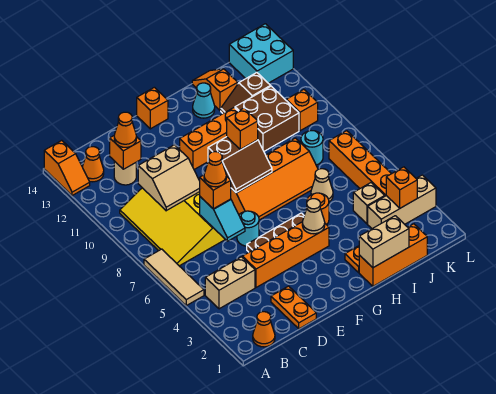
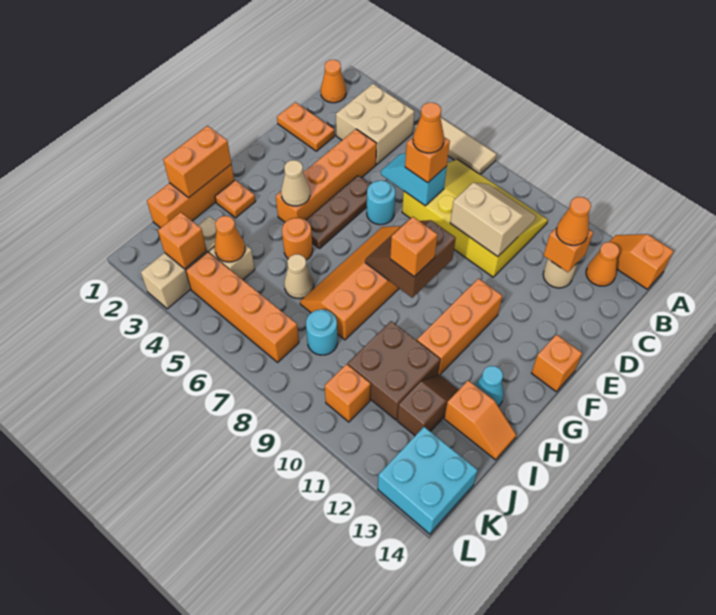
tan brick B4:C4 level 1 -> tan brick B3:C4 level 1
tan slope C9:D10 level 2 top 10 -> tan slope C9:D10 level 2 top D
tan brick H1:I1 level 2 -> orange brick H1:I1 level 2
none -> orange cone J4 level 2

